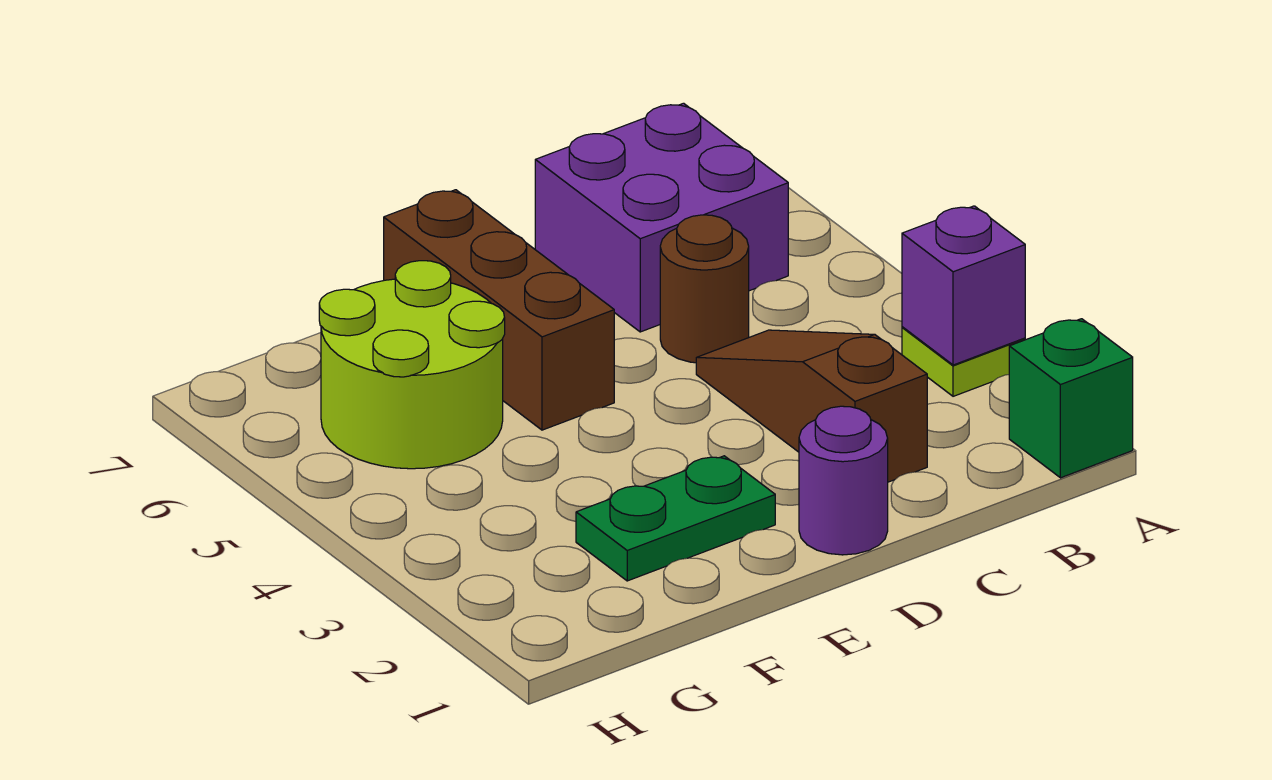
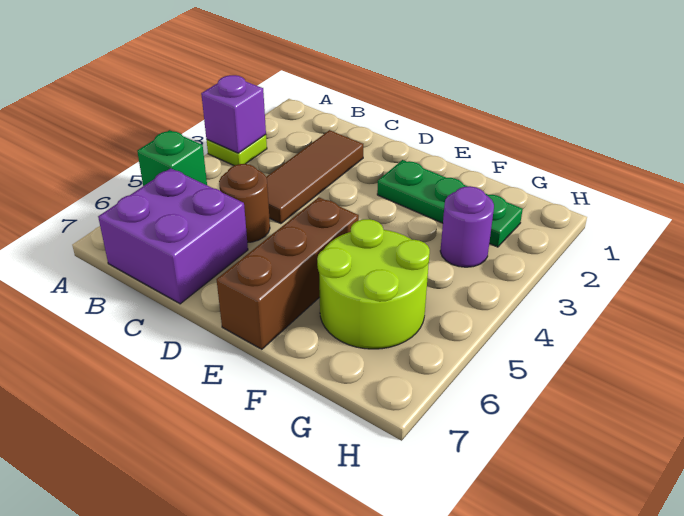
green brick A1 level 1 -> green brick A5 level 1
brown slope C2:C4 level 1 top 2 -> brown tile C2:C4 level 1
purple round brick D1 level 1 -> purple round brick G3 level 1
green plate E2:F2 level 1 -> green plate E2:G2 level 1

